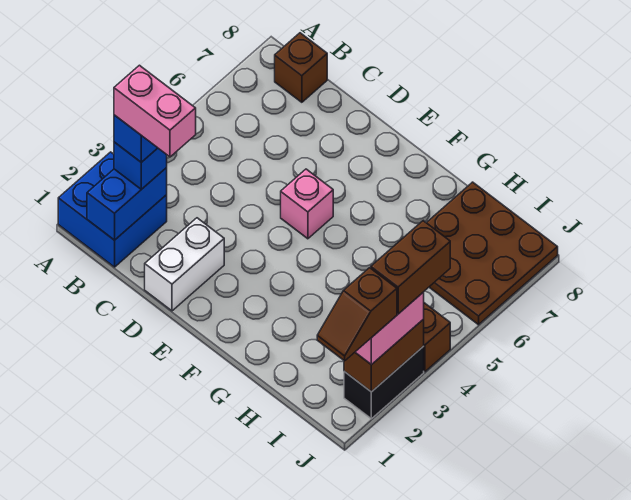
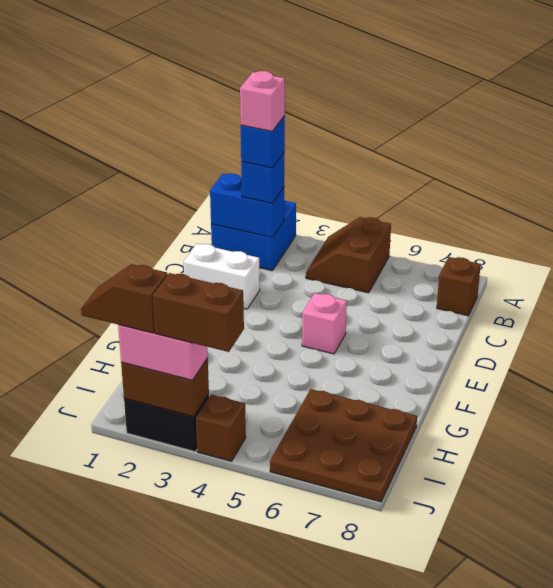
none -> brown slope A4:B5 level 1 top 5
pink brick B2:C2 level 5 -> pink brick B2 level 5

